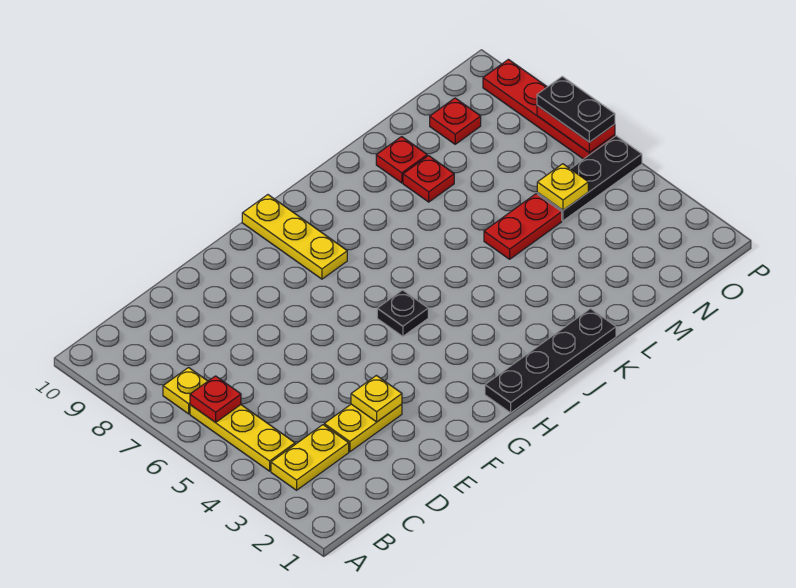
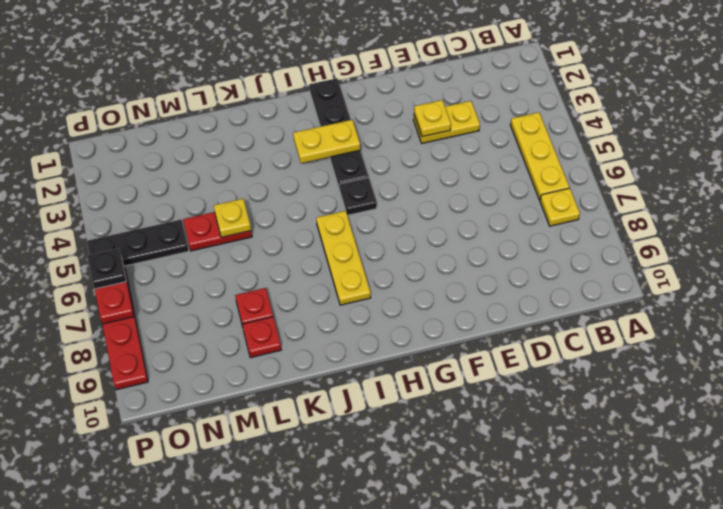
yellow plate B3:C3 level 1 -> yellow plate H3:I3 level 2
red plate B6 level 2 -> none
black plate H1:K1 level 1 -> black plate H1:H4 level 1
yellow plate H8:H10 level 1 -> yellow plate I6:I8 level 1
yellow plate N5 level 2 -> yellow plate L5 level 2
red plate N9 level 1 -> none
black plate P6:P7 level 3 -> black plate P6 level 3

